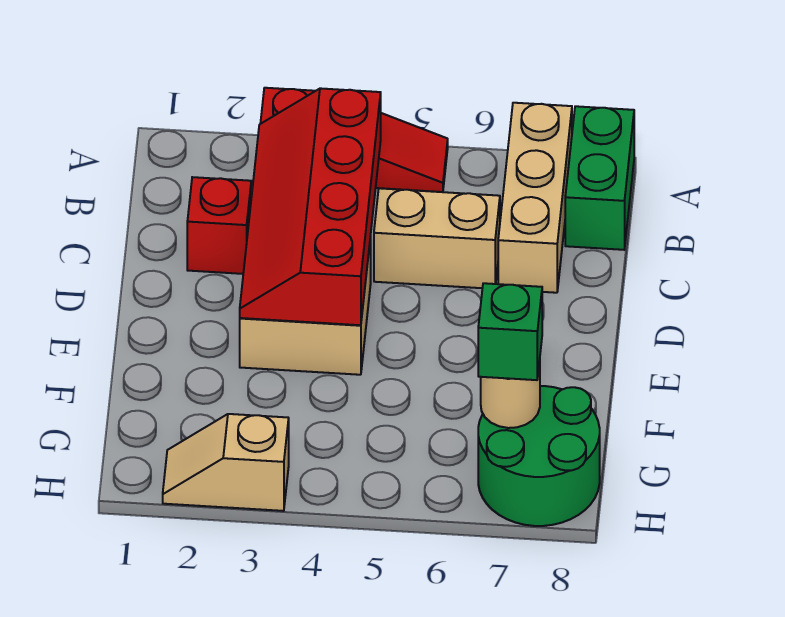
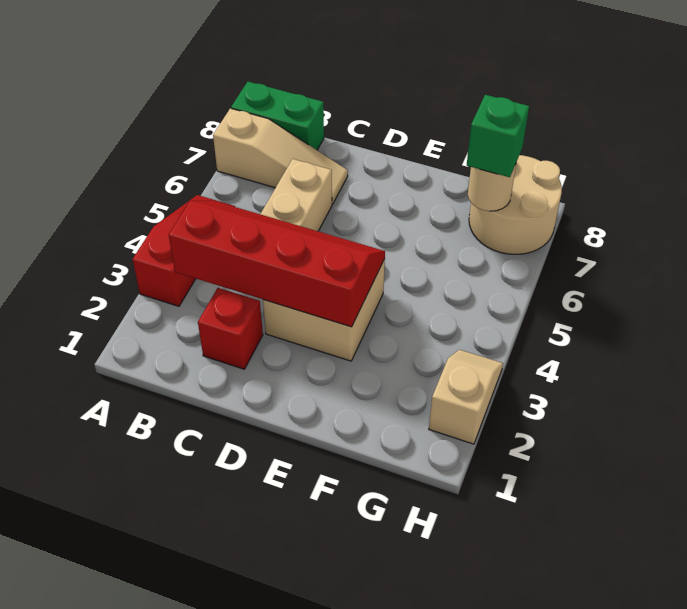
tan brick A7:C7 level 1 -> tan slope A7:C7 level 1 top A
red slope B3:E4 level 2 top 4 -> red slope B3:E4 level 2 top 3
green round brick G7:H8 level 1 -> tan round brick G7:H8 level 1
tan slope H2:H3 level 1 top 3 -> tan slope H2:H3 level 1 top 2

